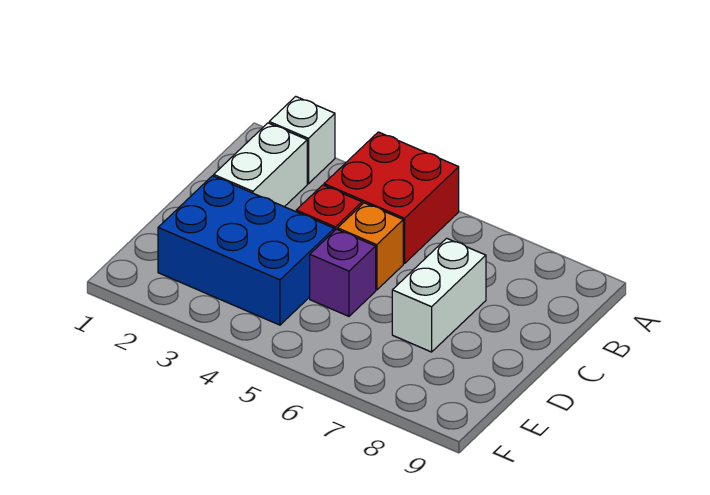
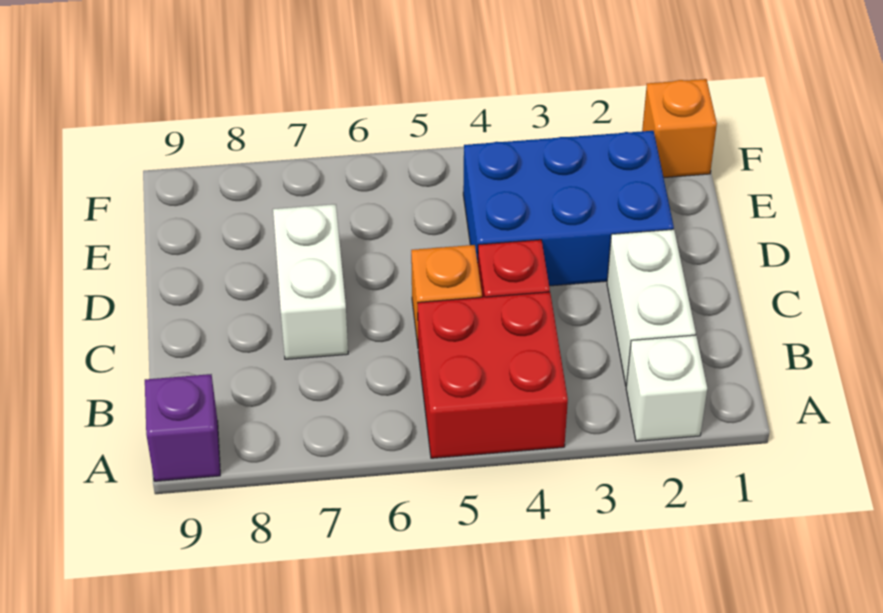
purple brick D5 level 1 -> purple brick A9 level 1
none -> orange brick F1 level 1

